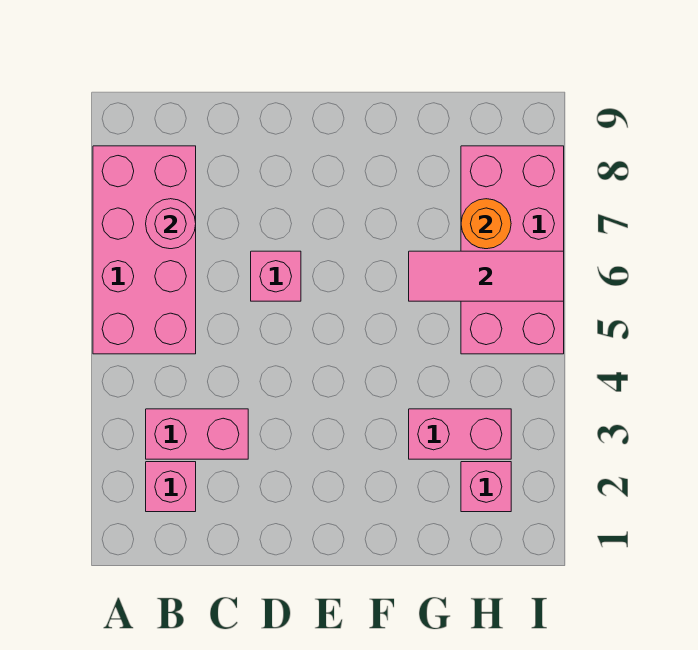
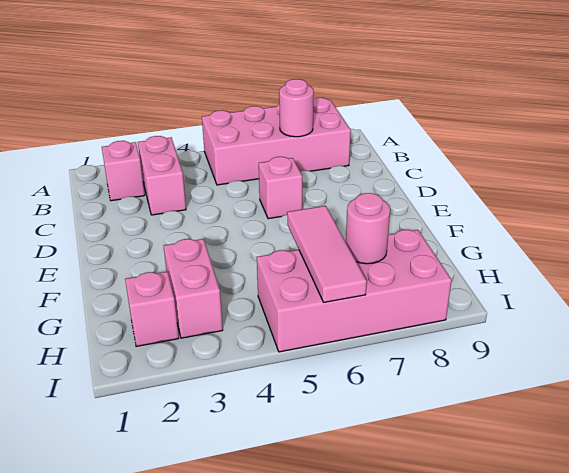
orange round brick H7 level 2 -> pink round brick H7 level 2

